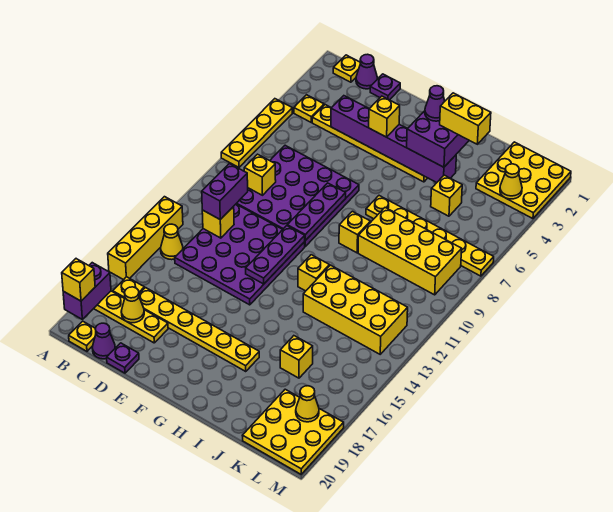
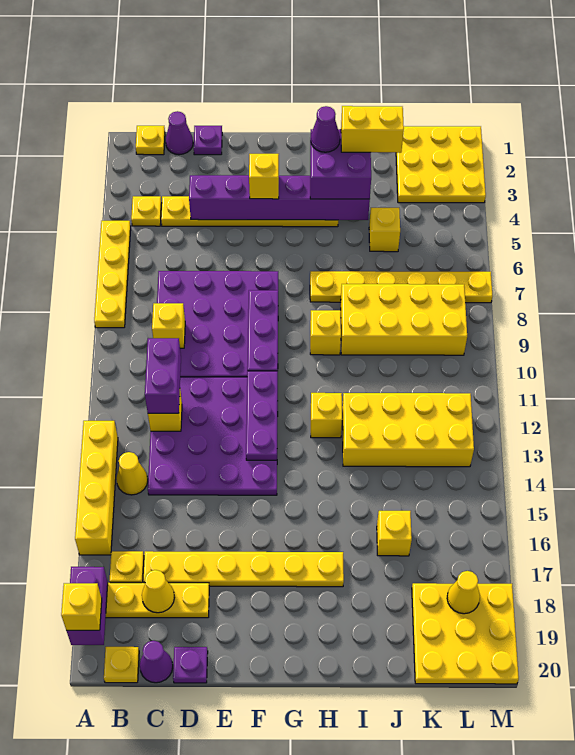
yellow cone L3 level 2 -> none

